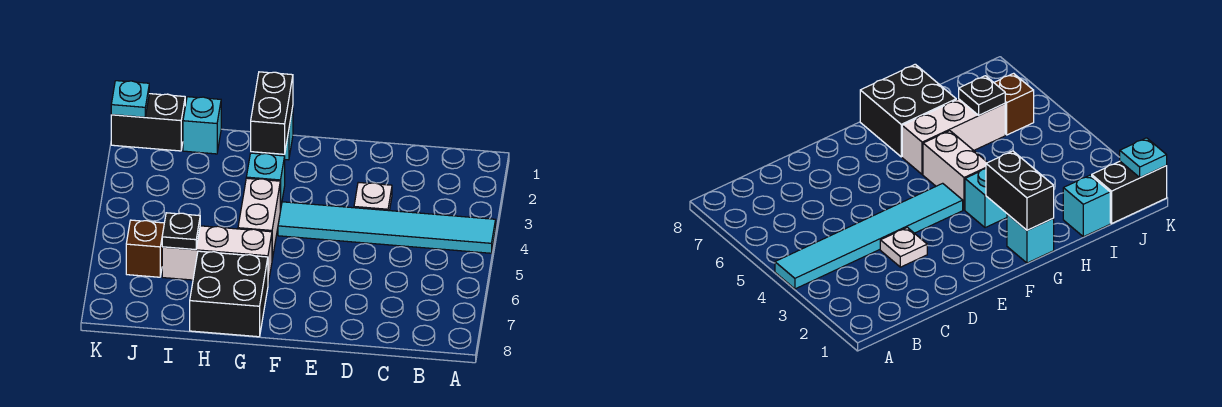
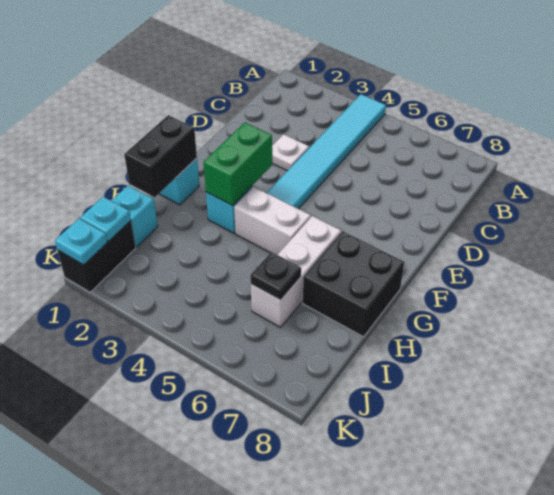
none -> green brick F3:G3 level 2
black brick G1:G2 level 2 -> black brick G1:H1 level 2
none -> cyan plate J1 level 2
brown brick J6 level 1 -> none

